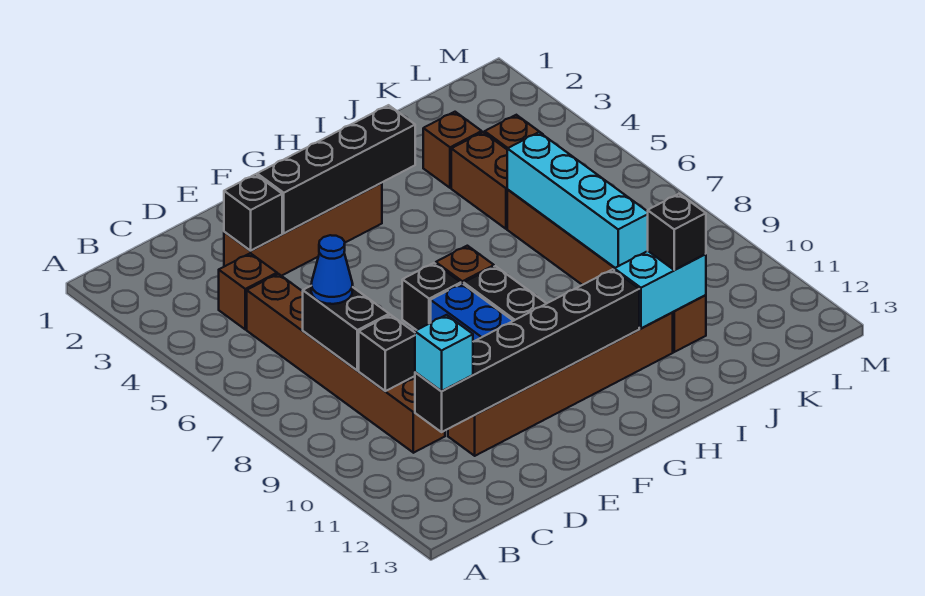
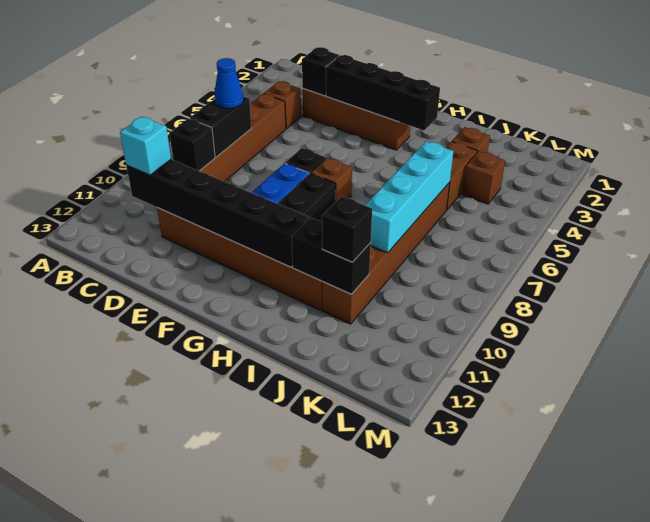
cyan brick I11:J11 level 2 -> black brick I11:J11 level 2

